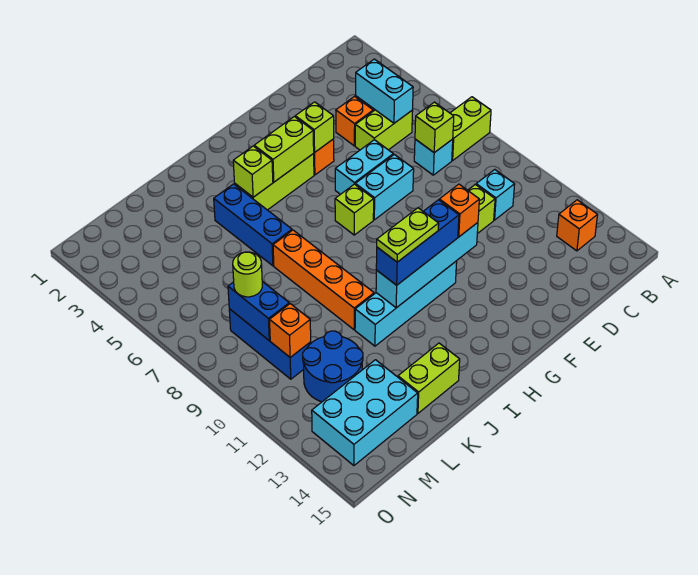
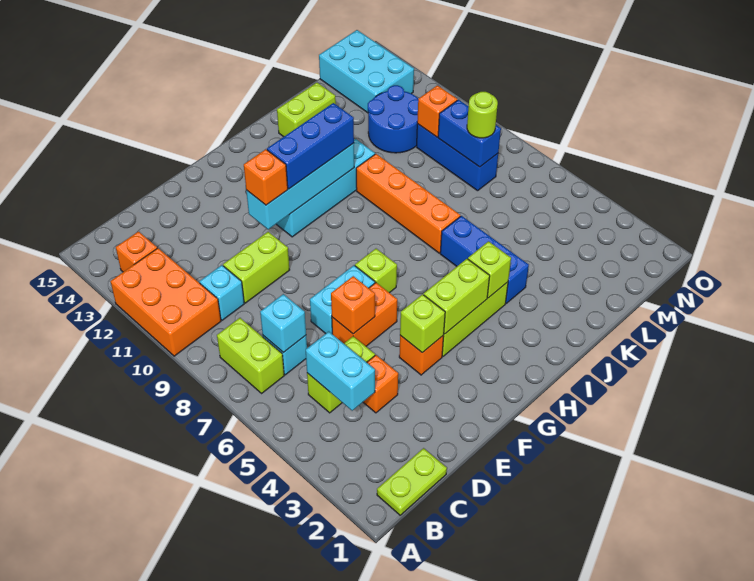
lime brick A7:B7 level 1 -> lime brick B7:B8 level 1
none -> orange brick A10:B12 level 1
lime brick C7 level 2 -> cyan brick C7 level 2
cyan brick E6:F6 level 1 -> orange brick E6:F6 level 1
none -> orange brick E6 level 2
lime plate H11:I11 level 4 -> lime plate B1:C1 level 1
cyan brick L13:N14 level 1 -> cyan brick M13:N15 level 1

